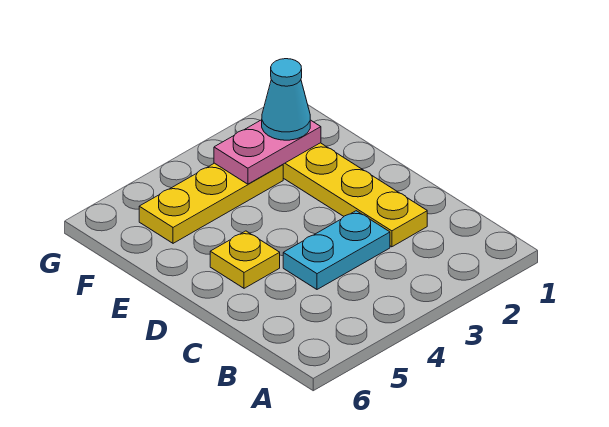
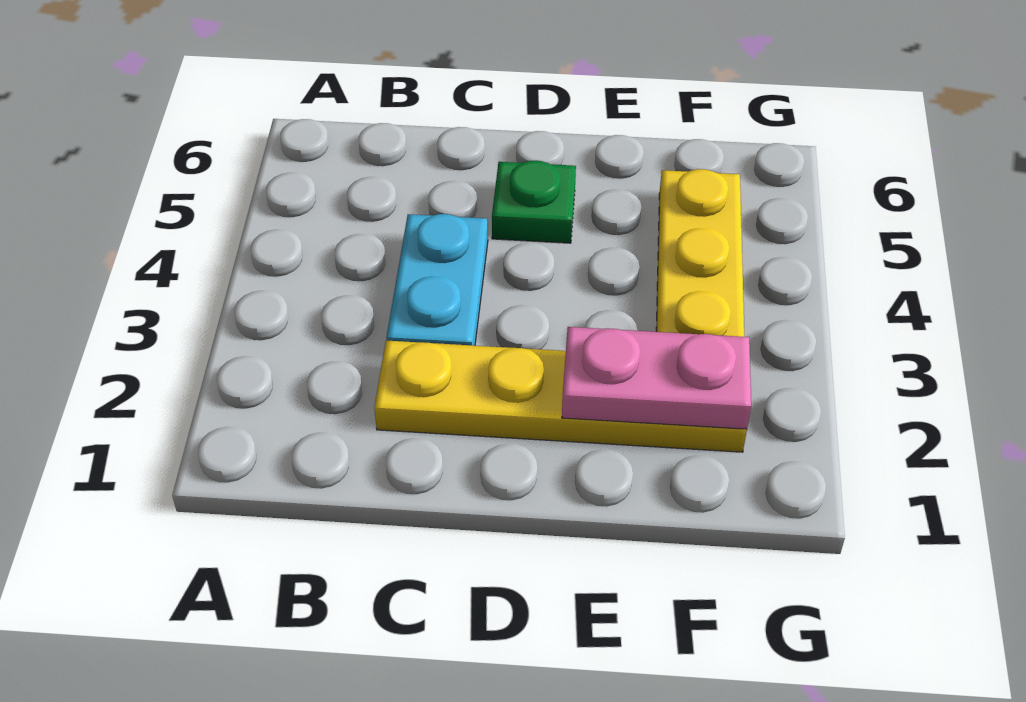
yellow plate D5 level 1 -> green plate D5 level 1
pink plate F2:F3 level 2 -> pink plate E2:F2 level 2
cyan cone F2 level 3 -> none

